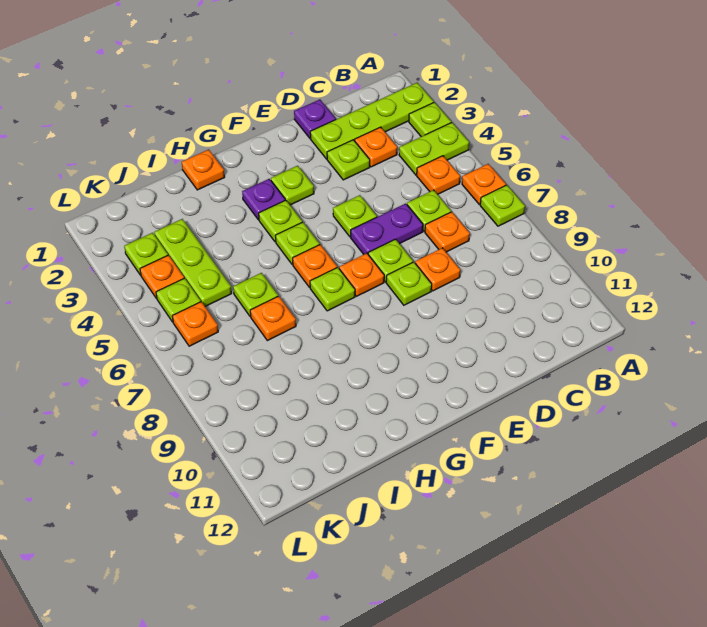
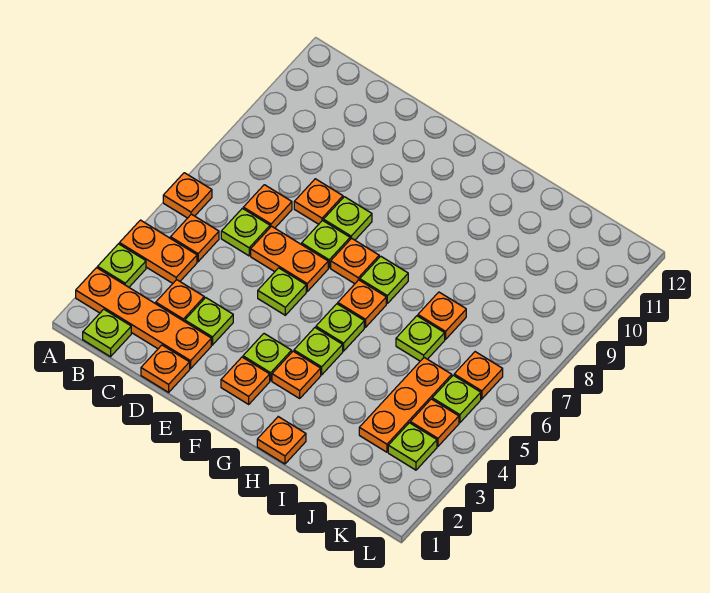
lime plate A2:D2 level 1 -> orange plate A2:D2 level 1
lime plate A4:B4 level 1 -> orange plate A4:B4 level 1
lime plate A7 level 1 -> lime plate B1 level 1
purple plate D1 level 1 -> orange plate D1 level 1
purple plate D6:E6 level 1 -> orange plate D6:E6 level 1
none -> orange plate F2 level 1
purple plate G3 level 1 -> orange plate G3 level 1
lime plate J3:J5 level 1 -> orange plate J3:J5 level 1

